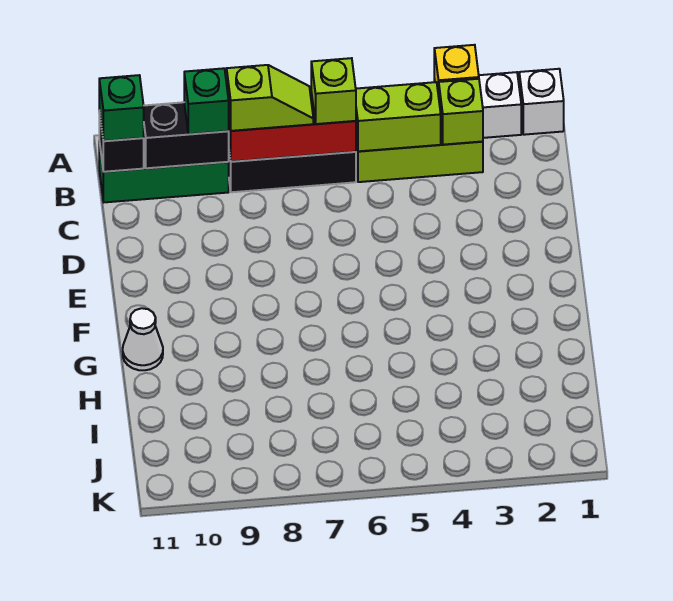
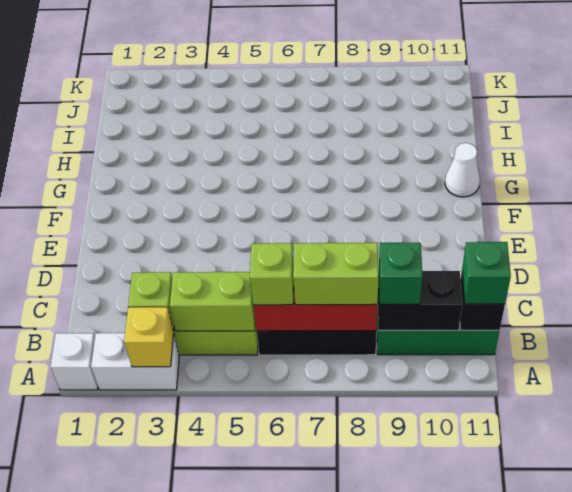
lime slope B7:B8 level 3 top 8 -> lime brick B7:B8 level 3

